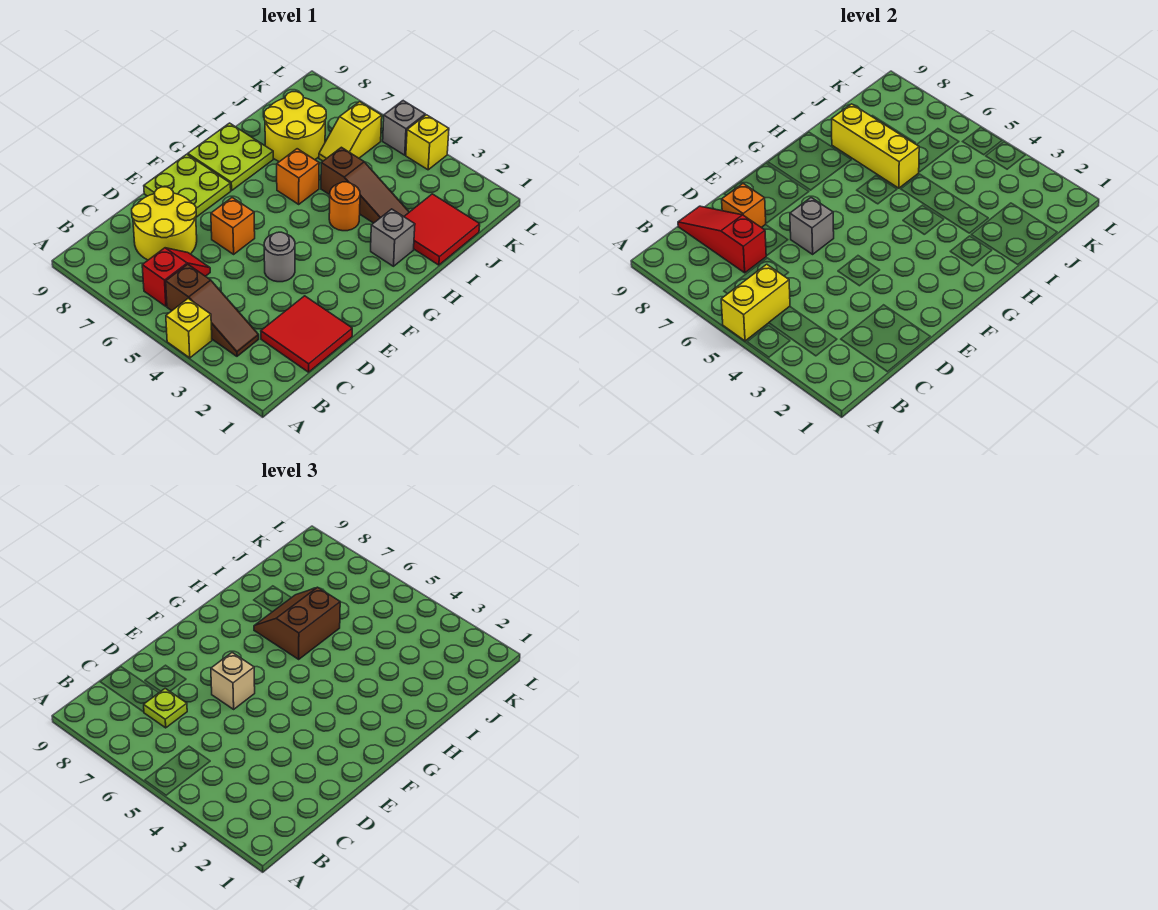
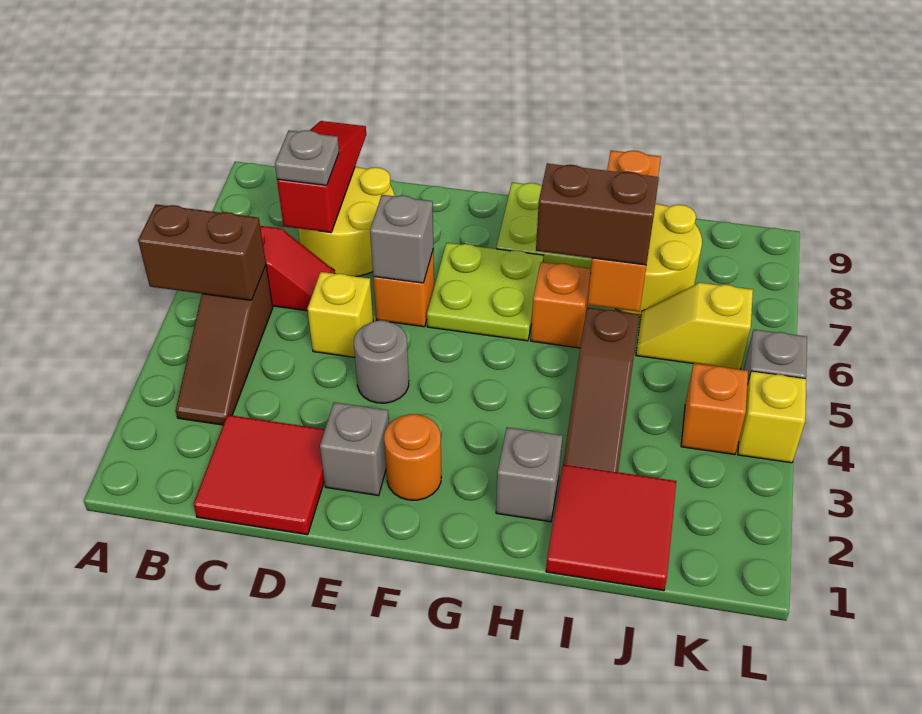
yellow brick A4 level 1 -> yellow brick D5 level 1
yellow brick A5:B5 level 2 -> brown brick A5:B5 level 2
lime plate C7 level 3 -> grey plate C7 level 3
orange brick D8 level 2 -> orange brick K4 level 1
none -> grey brick E2 level 1
tan brick E6 level 3 -> none
lime plate E8:F9 level 1 -> lime plate F6:G7 level 1
orange round brick H4 level 1 -> orange round brick F2 level 1
yellow brick I6:I8 level 2 -> orange brick I6:I8 level 2

